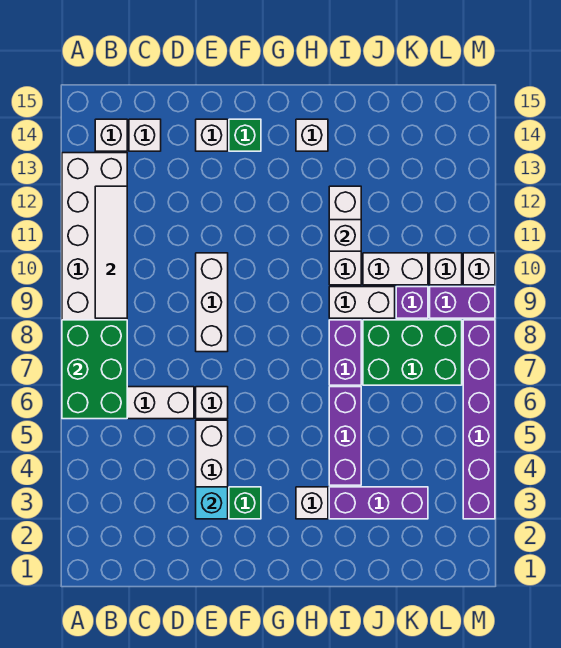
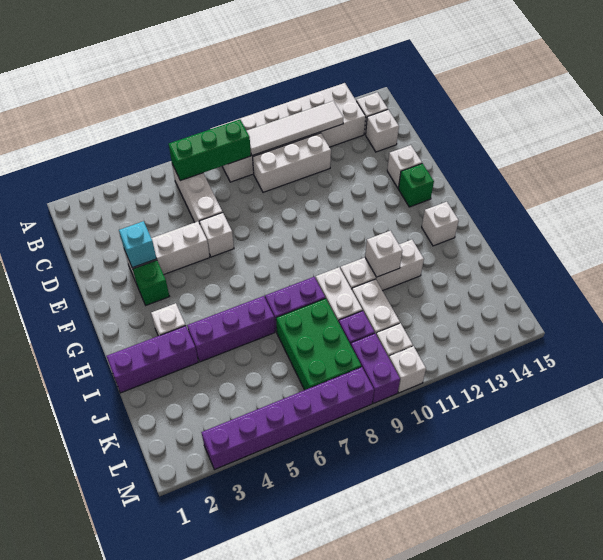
green brick A6:B8 level 2 -> green brick B6:B8 level 2
white brick E8:E10 level 1 -> white brick C9:C11 level 1
purple brick I3:K3 level 1 -> purple brick I1:I3 level 1

